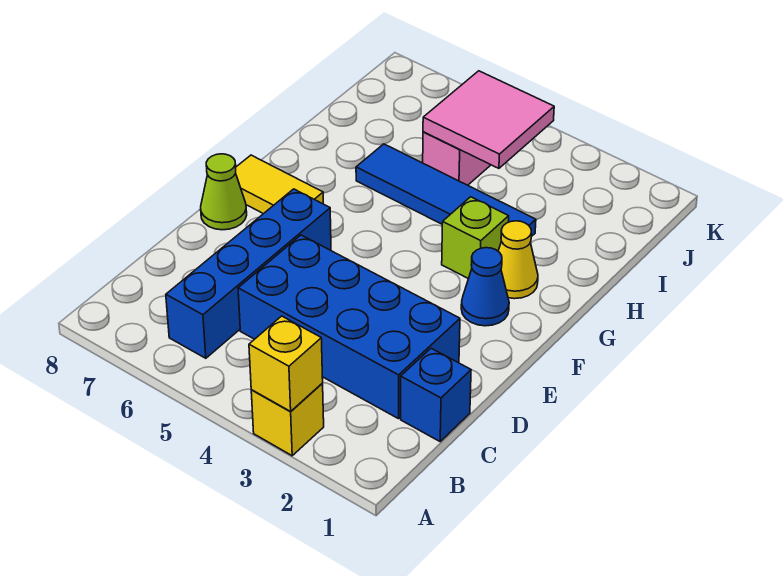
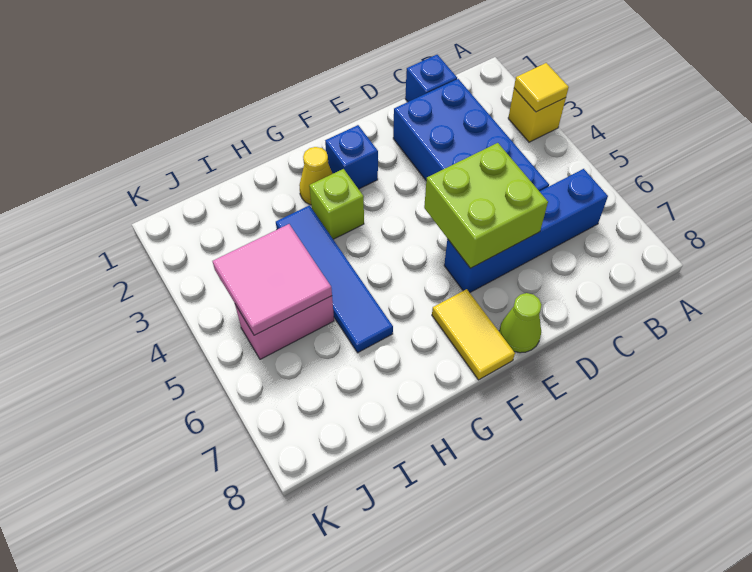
yellow brick A3 level 2 -> yellow tile A3 level 2
none -> lime brick D5:E6 level 2
blue cone F2 level 1 -> blue brick F2 level 1

